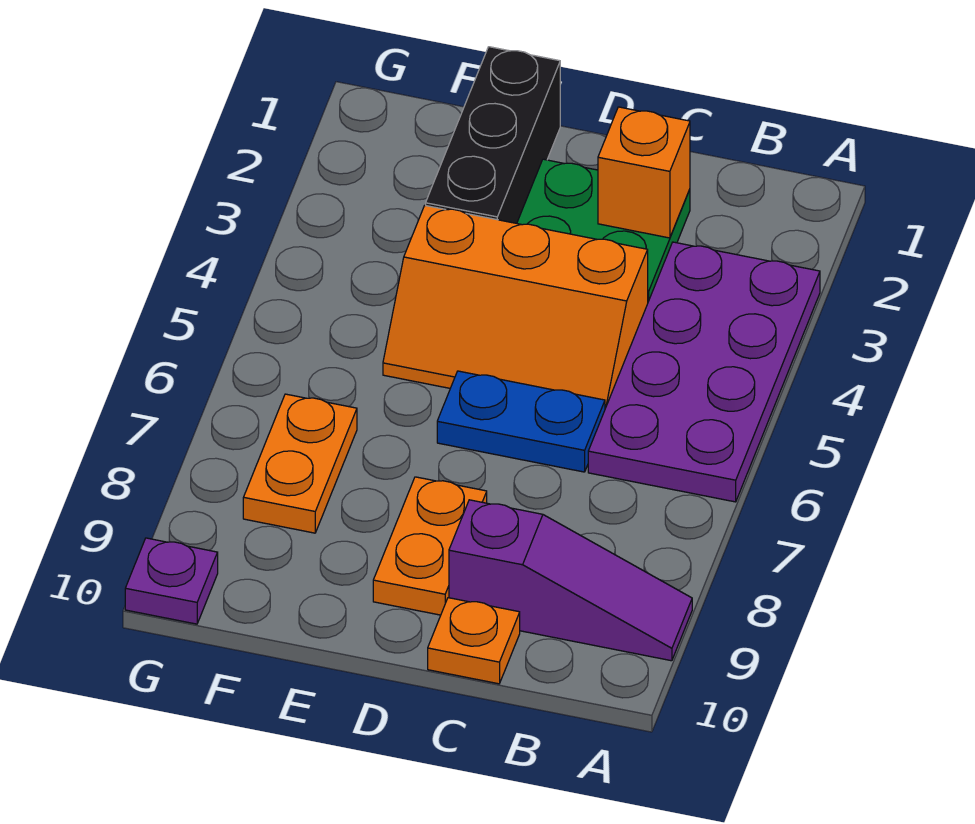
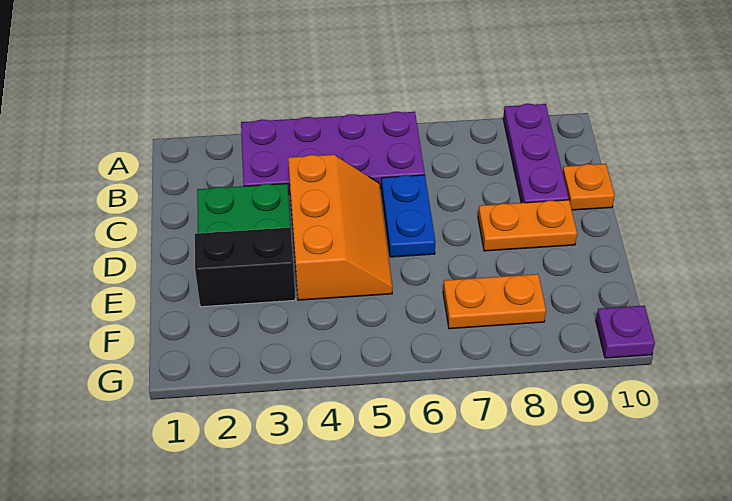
purple slope A9:C9 level 1 top C -> purple plate A9:C9 level 1
orange brick C2 level 2 -> none
black brick E1:E3 level 1 -> black brick E2:E3 level 1

